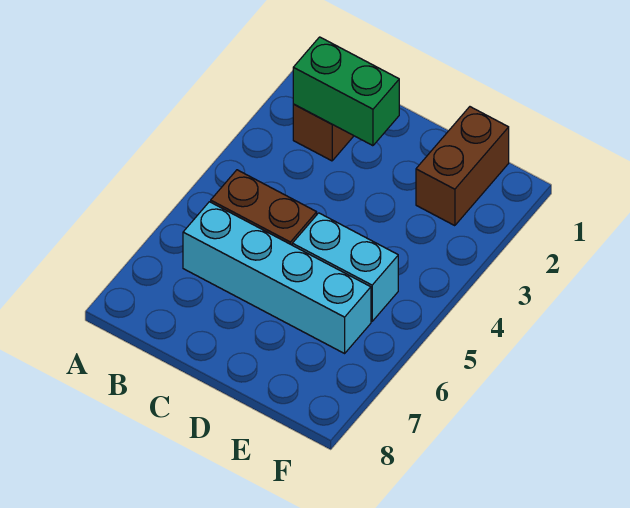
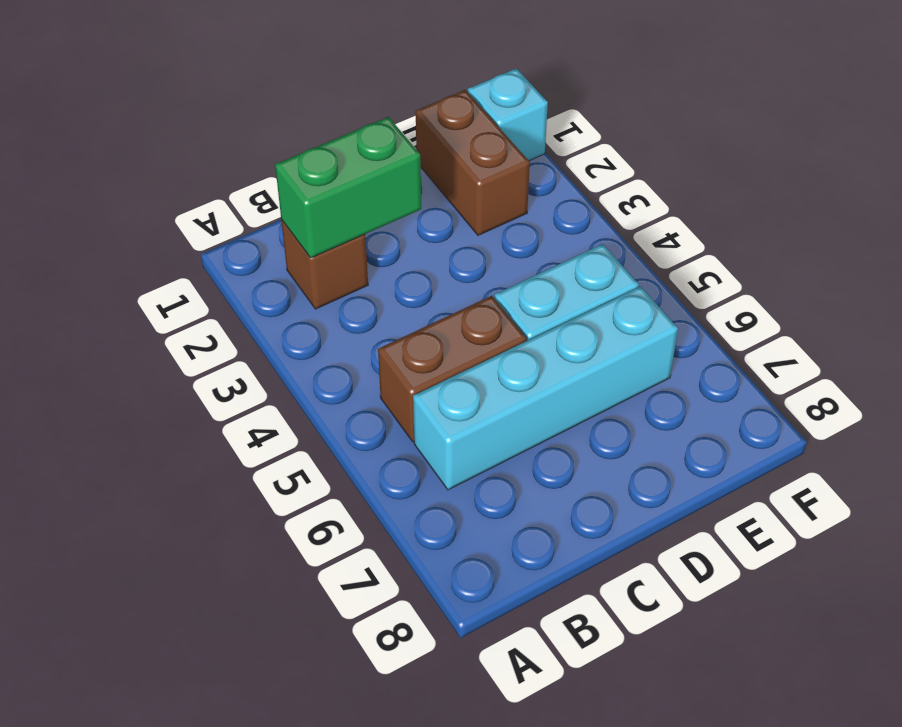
none -> cyan brick F1 level 1

